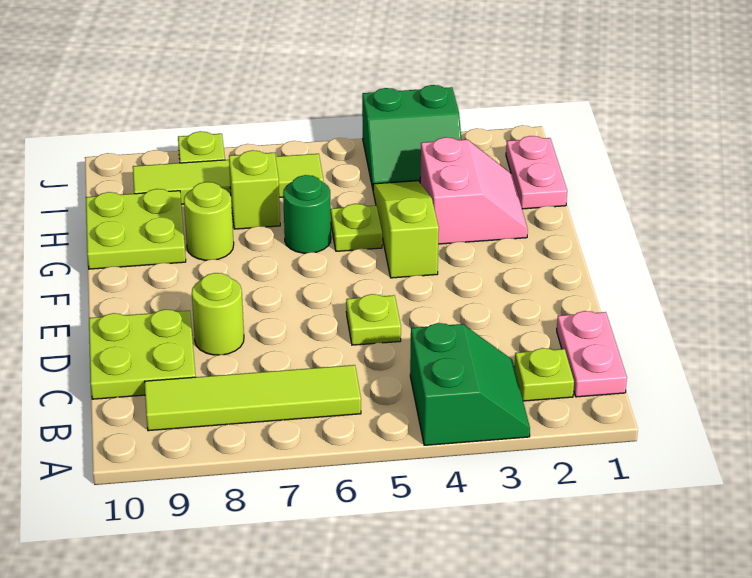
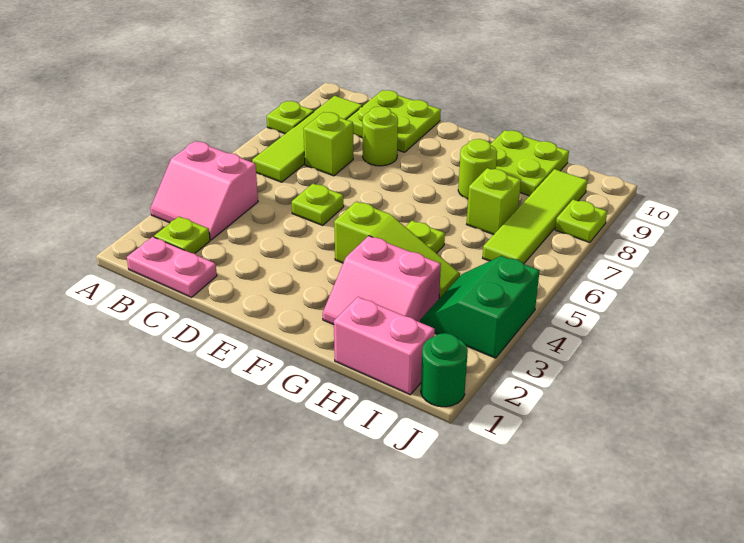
green slope A3:B4 level 1 top 4 -> pink slope A3:B4 level 1 top 4
none -> lime plate A8 level 1
none -> lime brick C7 level 1
green round brick G6 level 1 -> green round brick J1 level 1
pink plate H1:I1 level 1 -> pink brick H1:I1 level 1

